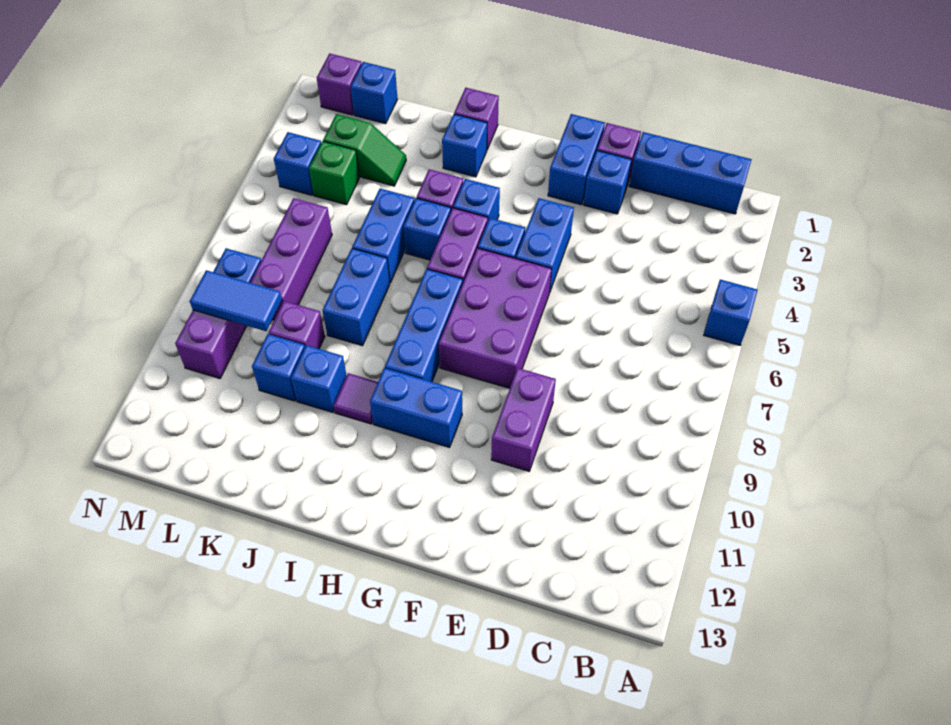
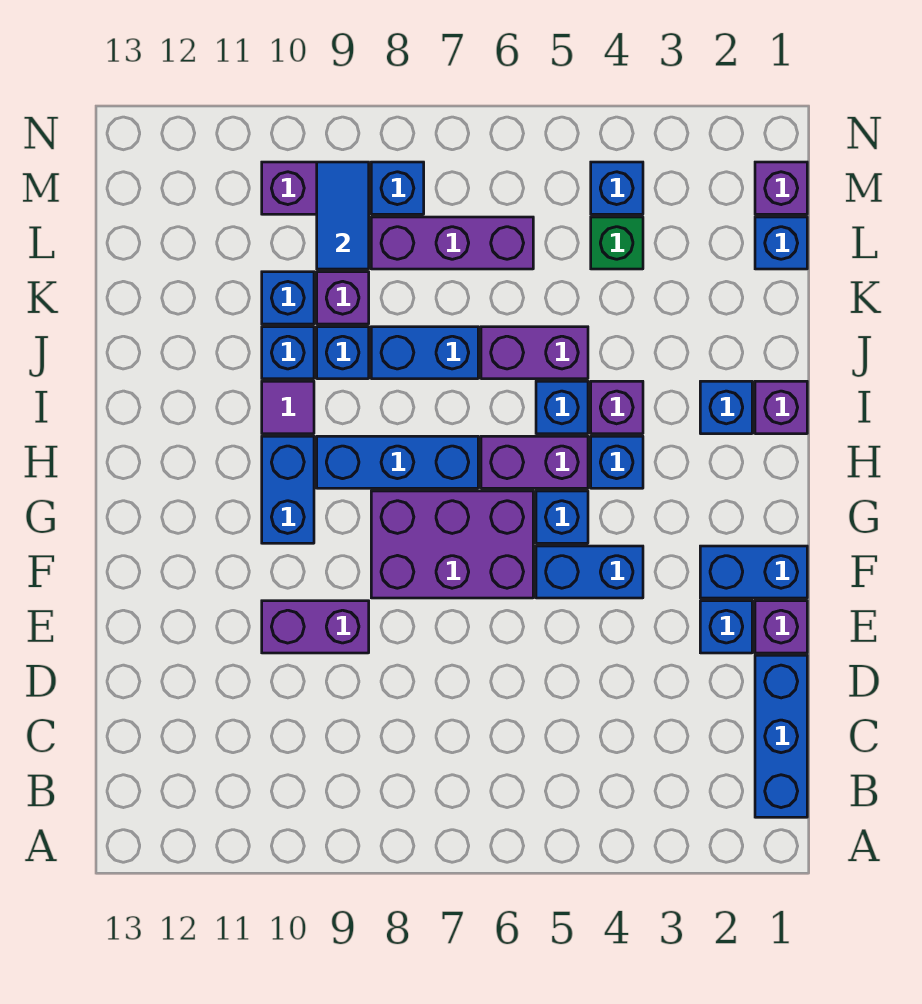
blue brick A5 level 1 -> blue brick J9 level 1
blue brick J5:J6 level 1 -> purple brick J5:J6 level 1
green slope K3:L3 level 1 top L -> none

